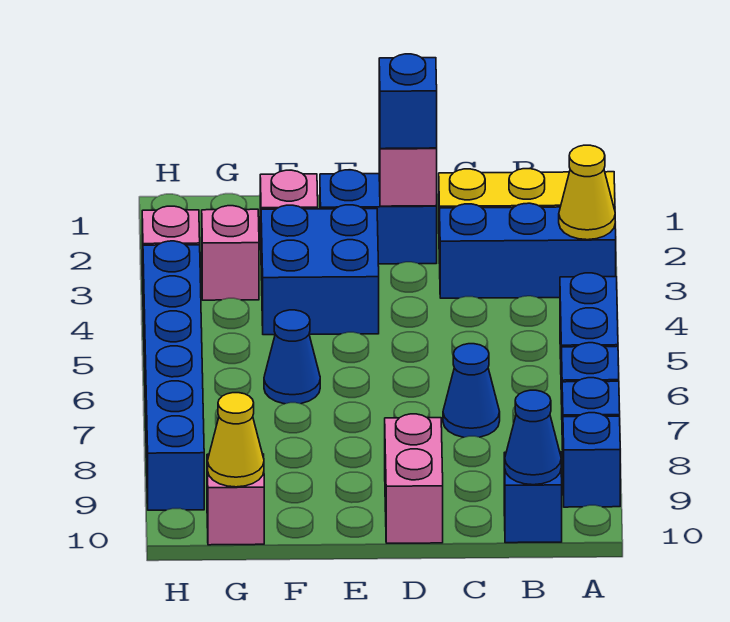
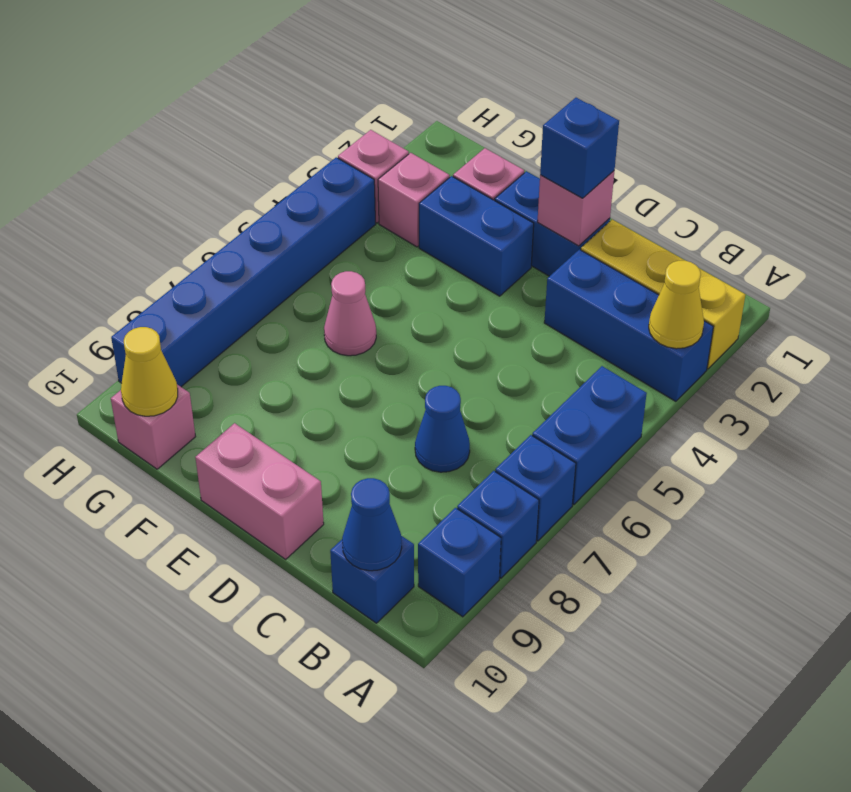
pink brick D9:D10 level 1 -> pink brick D10:E10 level 1
blue brick E3:F4 level 1 -> blue brick E3:F3 level 1
blue cone F6 level 1 -> pink cone F6 level 1

